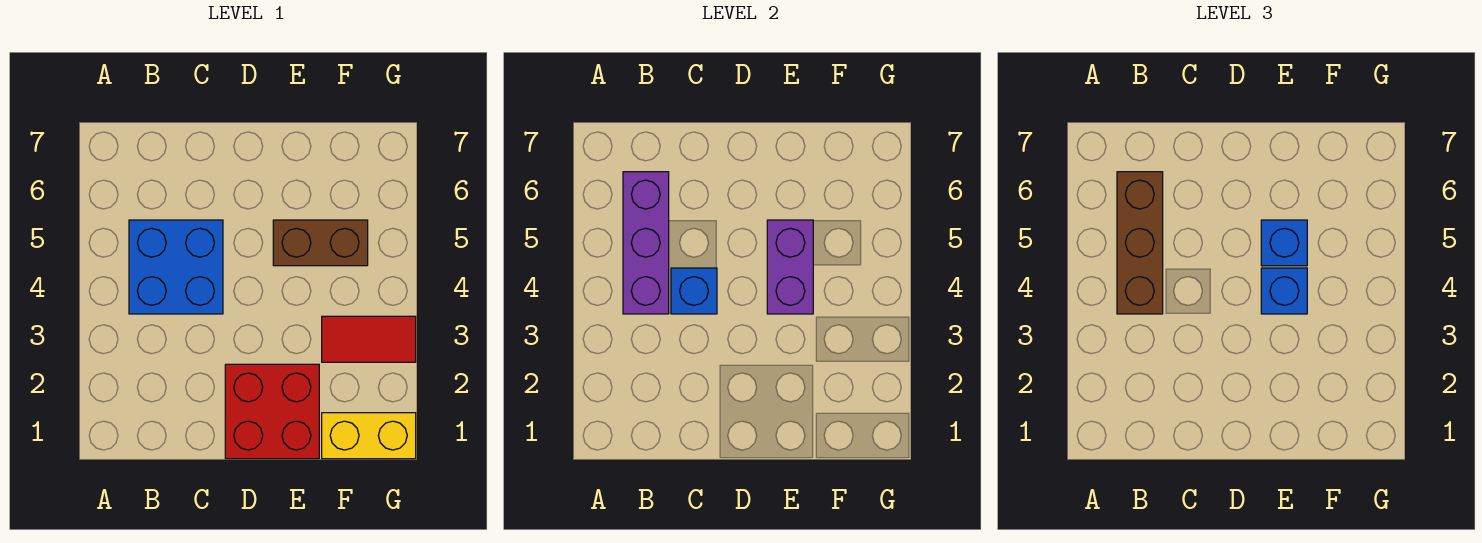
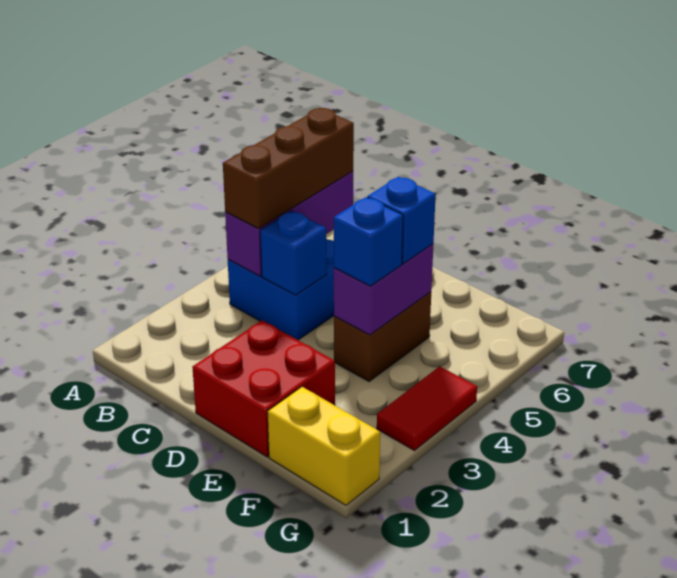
brown brick E5:F5 level 1 -> brown brick E4:E5 level 1
red tile F3:G3 level 1 -> red tile G3:G4 level 1

